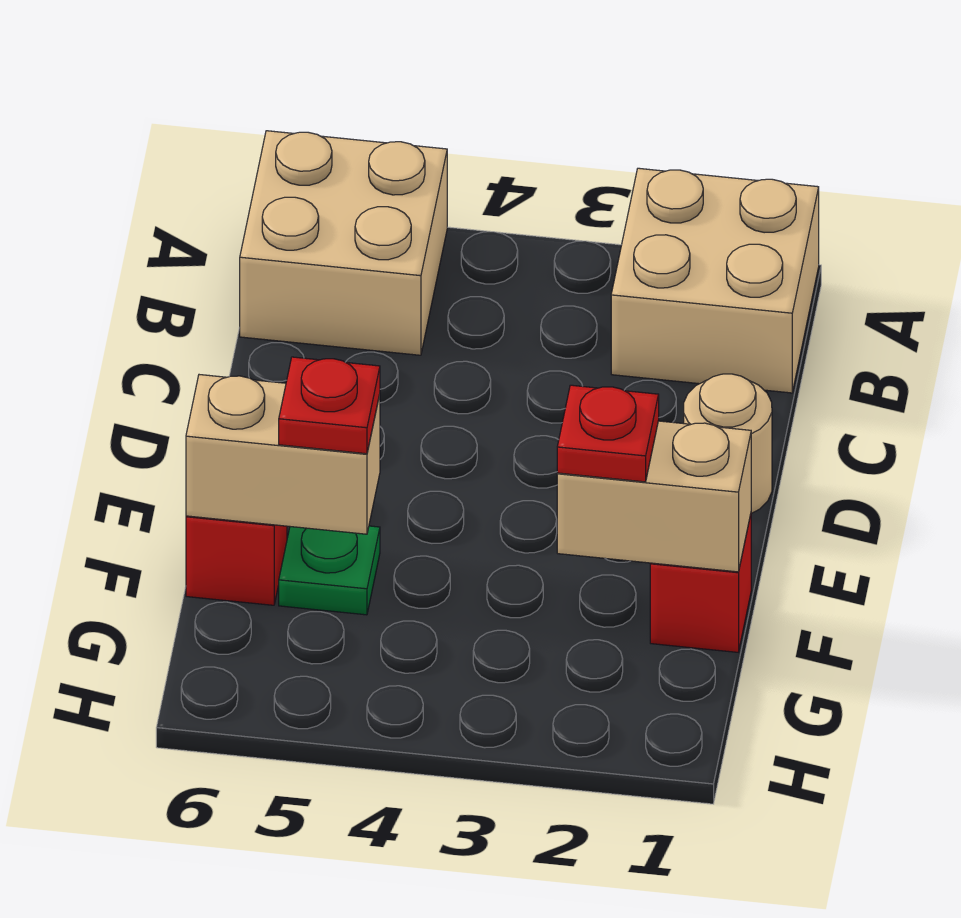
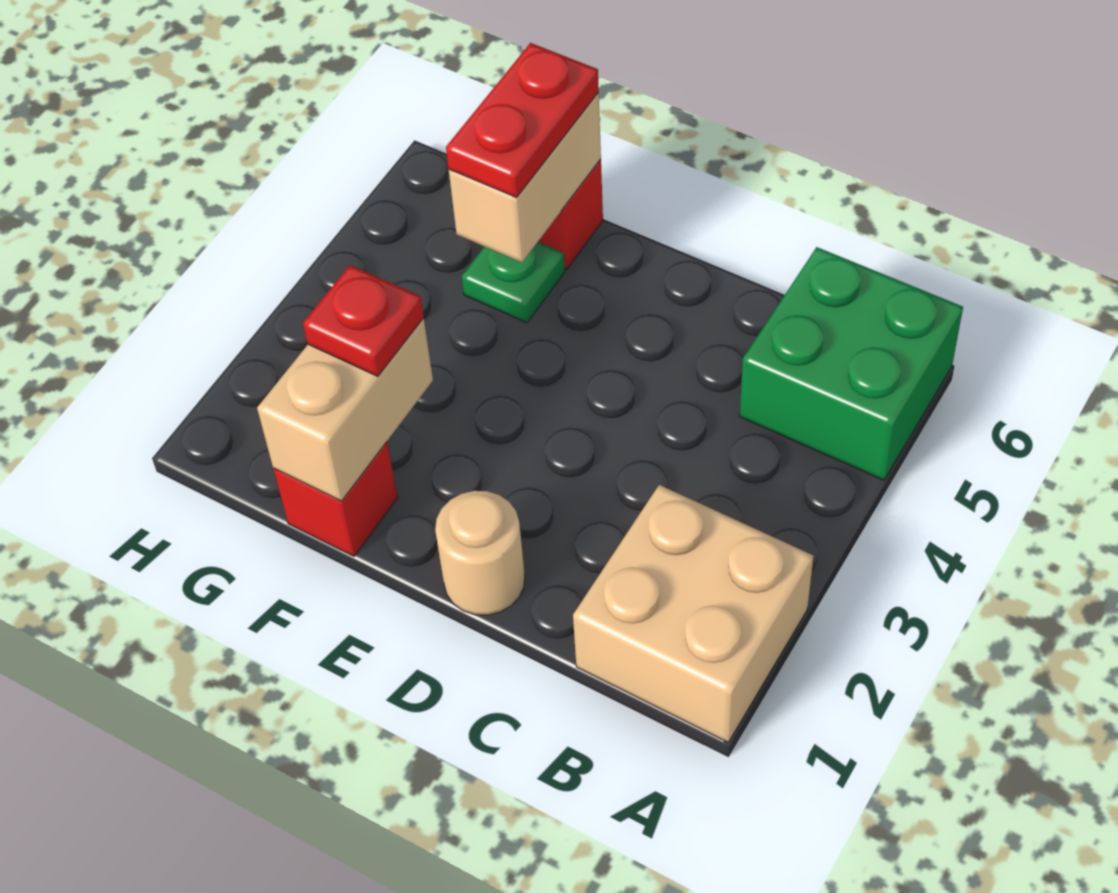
tan brick A5:B6 level 1 -> green brick A5:B6 level 1
red plate F5 level 3 -> red plate F5:F6 level 3

